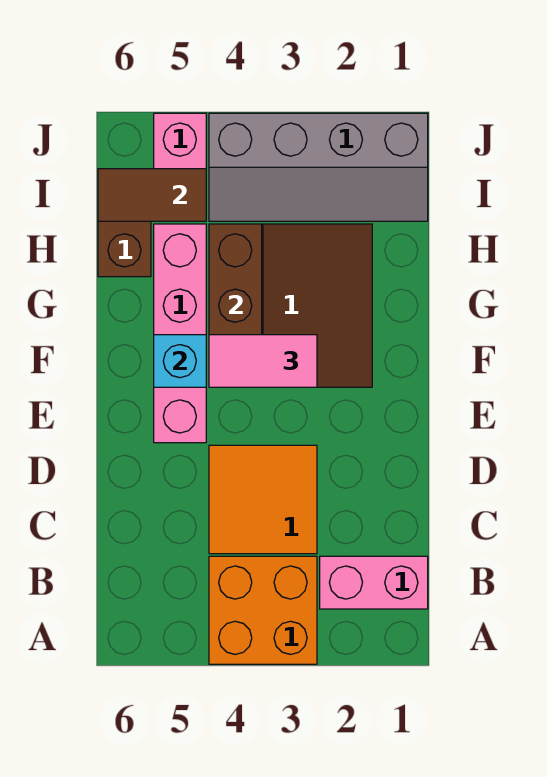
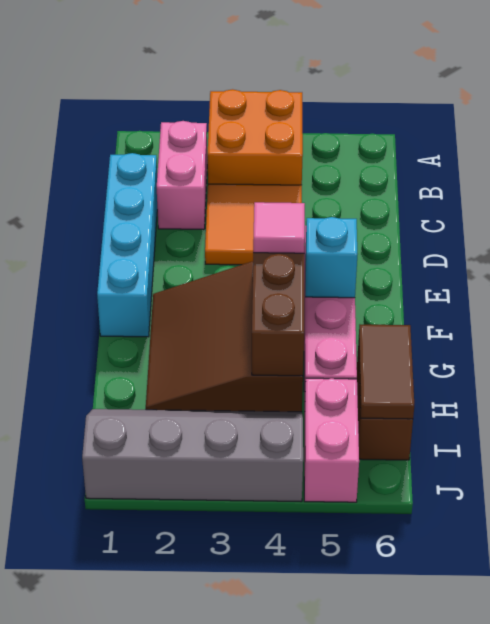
pink brick B1:B2 level 1 -> pink brick B2:C2 level 1
none -> cyan brick C1:F1 level 1
pink tile F3:F4 level 3 -> pink tile F4 level 3
brown tile I5:I6 level 2 -> brown tile H6:I6 level 2

